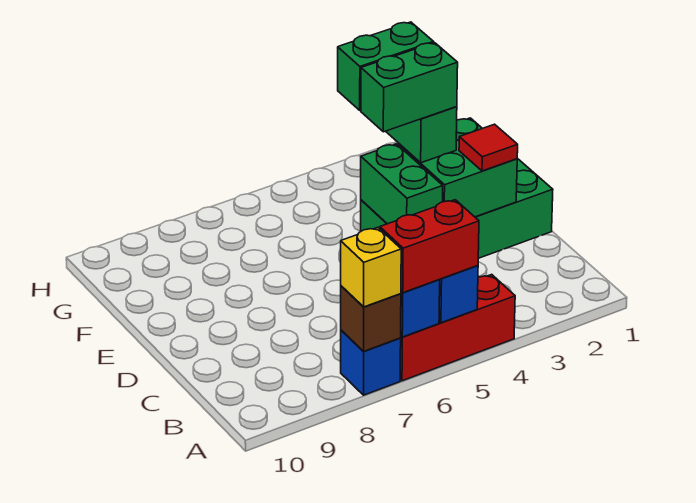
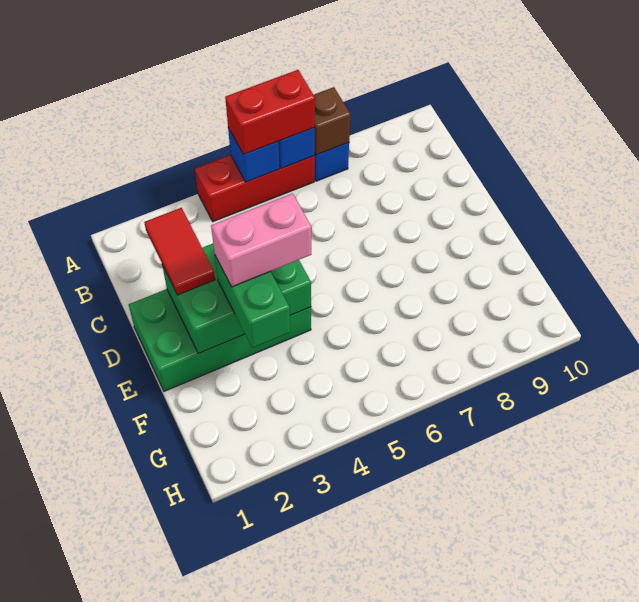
yellow brick A7 level 3 -> none
red tile D2 level 3 -> red tile C2:D2 level 3
green brick E3:E4 level 4 -> pink brick E3:E4 level 4
green brick F3:F4 level 4 -> none

